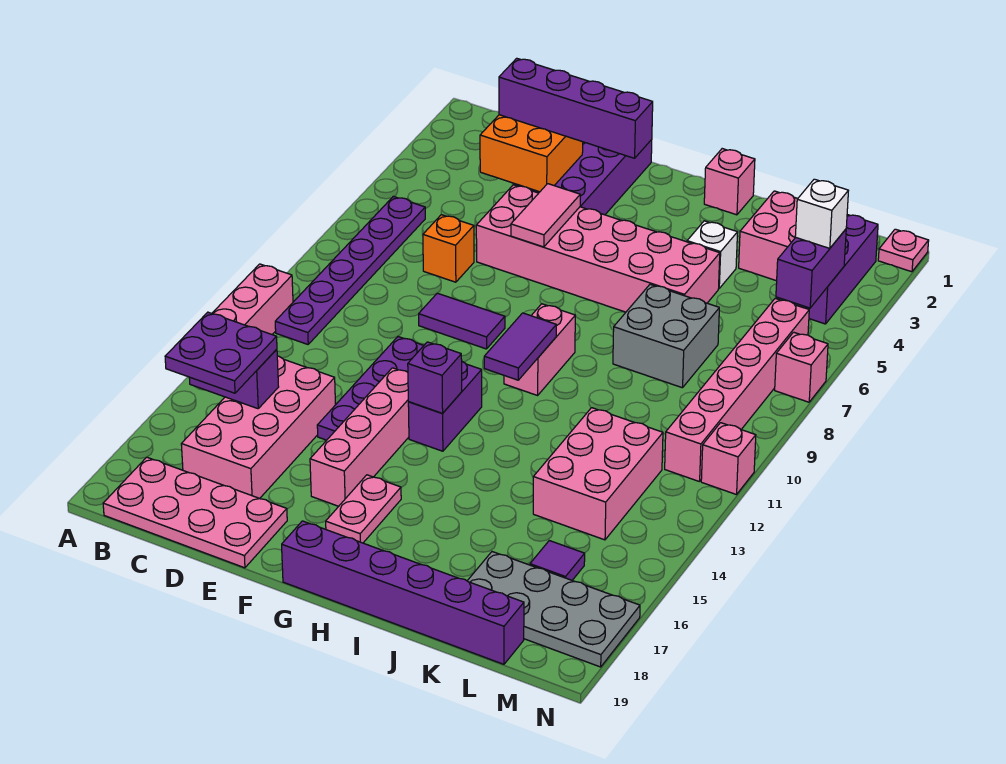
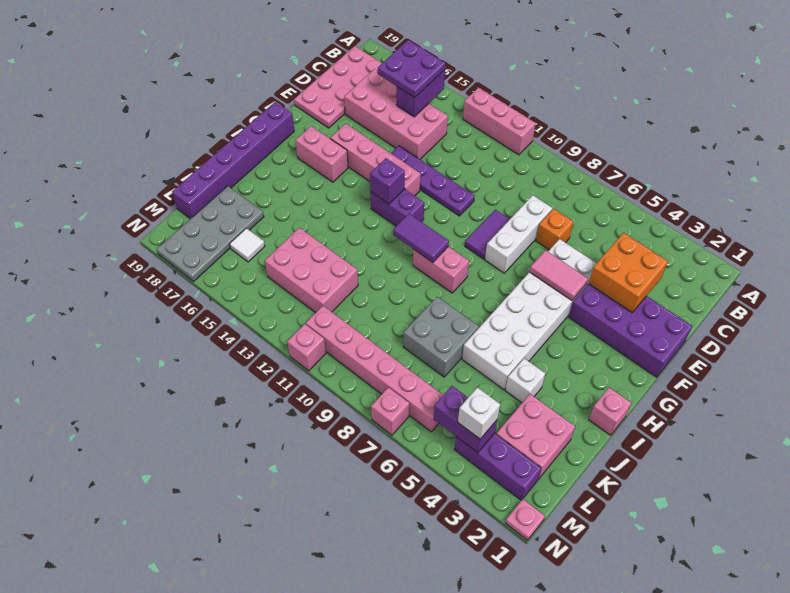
purple plate B6:B11 level 1 -> none
purple brick D3:G3 level 3 -> none
none -> white brick D8:F8 level 1
pink brick E5:J6 level 1 -> white brick E5:J6 level 1
pink plate G16:G17 level 1 -> pink brick G16:G17 level 1
purple tile L16 level 1 -> white tile L16 level 1

